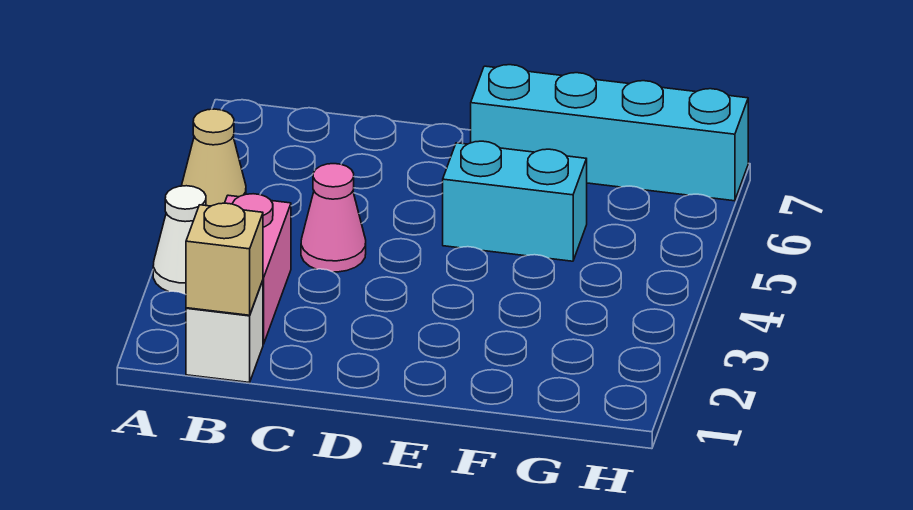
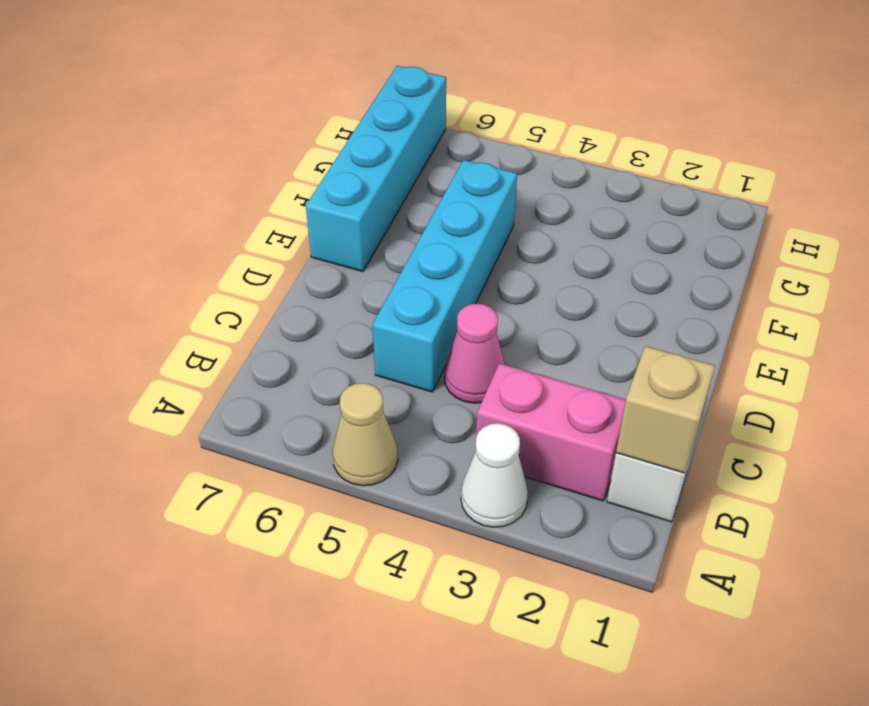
cyan brick E5:F5 level 1 -> cyan brick C5:F5 level 1

